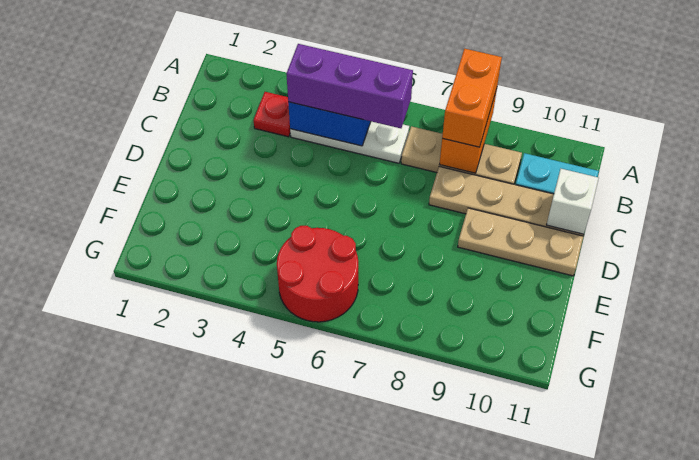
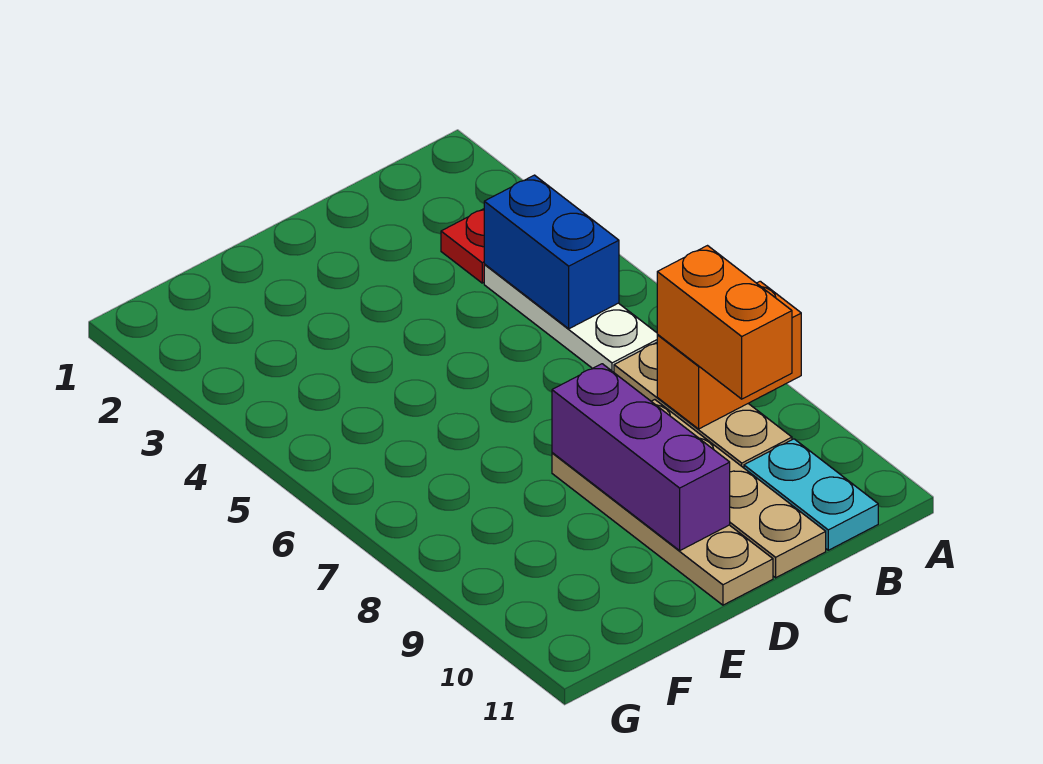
orange brick A8:B8 level 3 -> orange brick B8:B9 level 3
purple brick B4:B6 level 3 -> purple brick D8:D10 level 2
white brick C11 level 2 -> none
tan plate D9:D11 level 1 -> tan plate D8:D11 level 1
red round brick F5:G6 level 1 -> none

